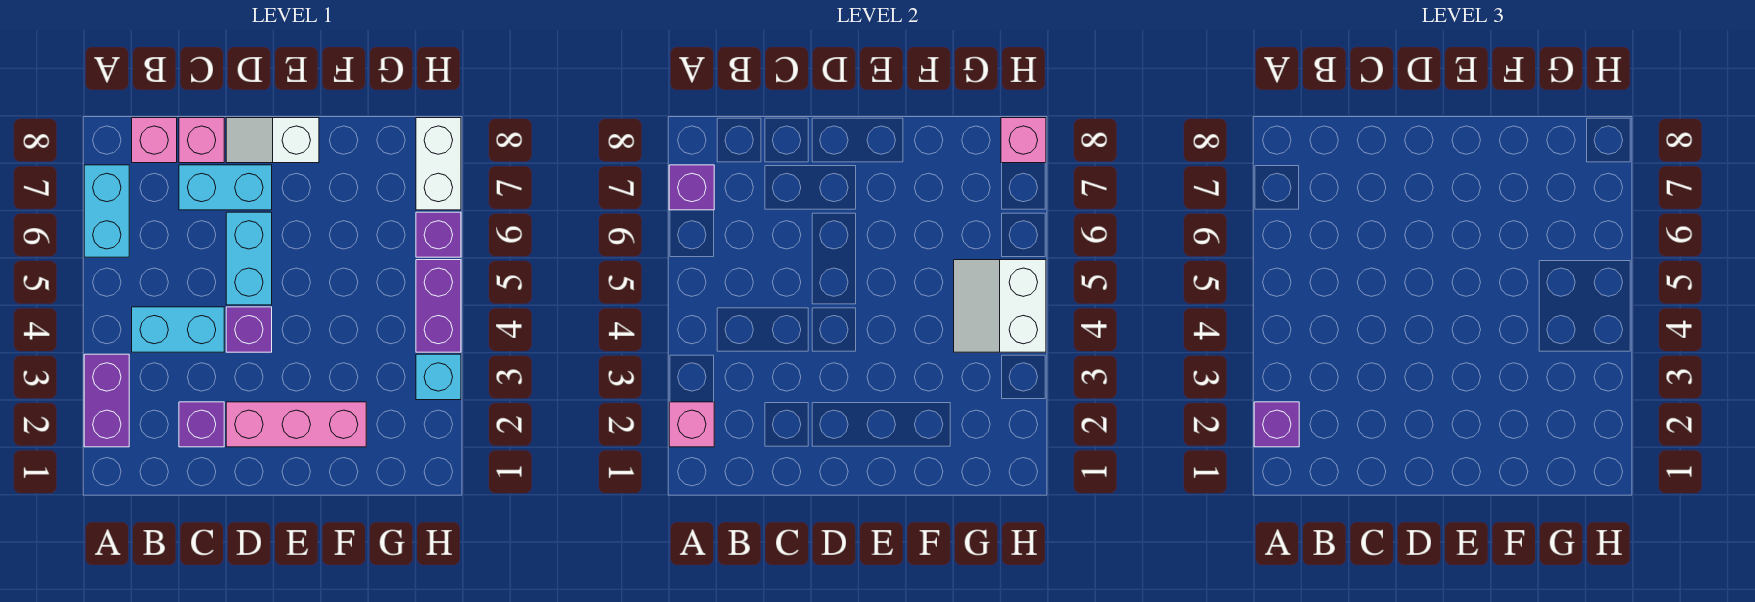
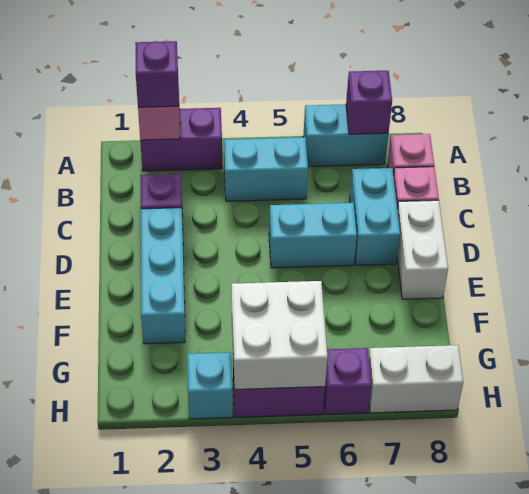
cyan brick B4:C4 level 1 -> cyan brick B4:B5 level 1
pink brick D2:F2 level 1 -> cyan brick D2:F2 level 1
purple brick D4 level 1 -> none
white slope D8:E8 level 1 top E -> white brick D8:E8 level 1
white slope G4:H5 level 2 top H -> white brick G4:H5 level 2
pink brick H8 level 2 -> none

